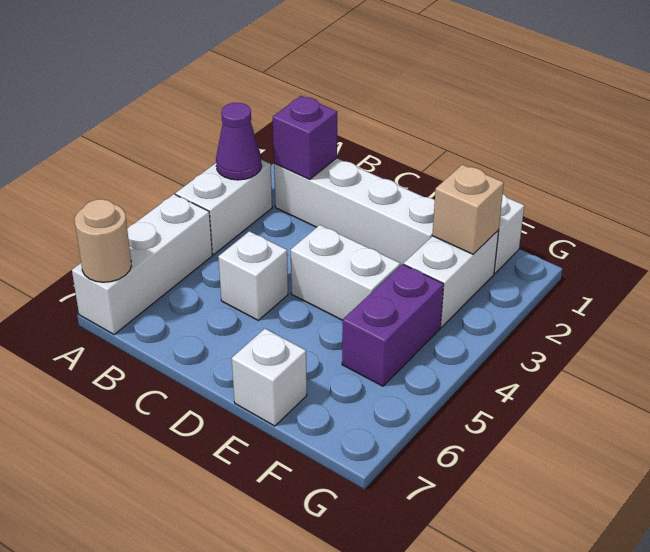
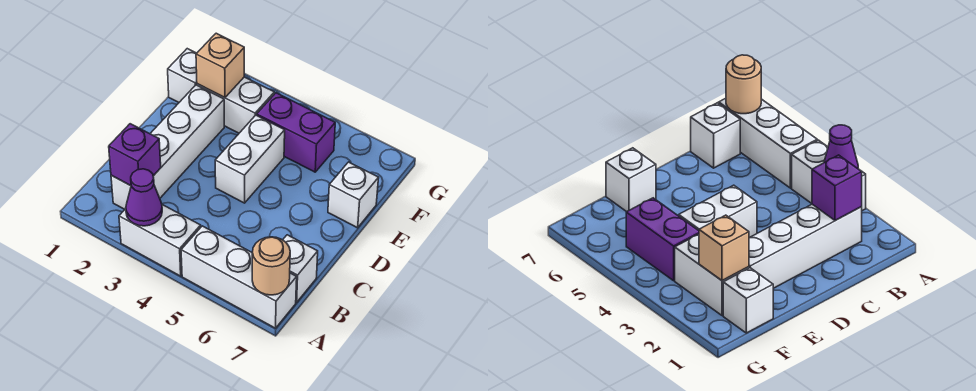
white brick C5 level 1 -> white brick B7 level 1

